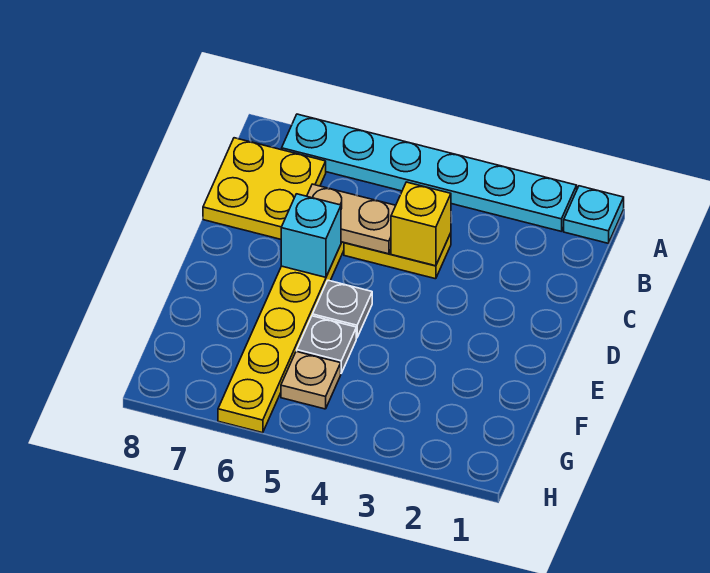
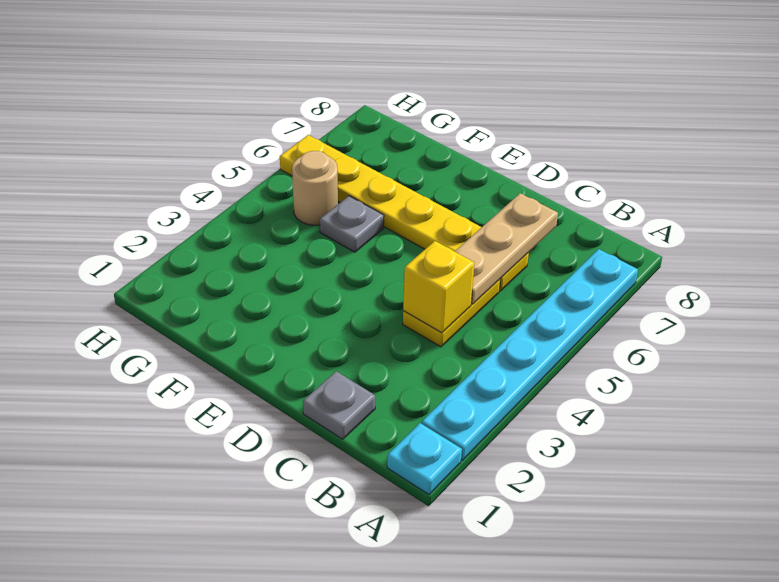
yellow plate B7:C8 level 1 -> none
tan plate C5:C6 level 2 -> tan plate C5:C7 level 2
cyan brick D6 level 2 -> none
grey plate E5 level 1 -> grey plate C1 level 1
tan plate G5 level 1 -> tan round brick G5 level 1

